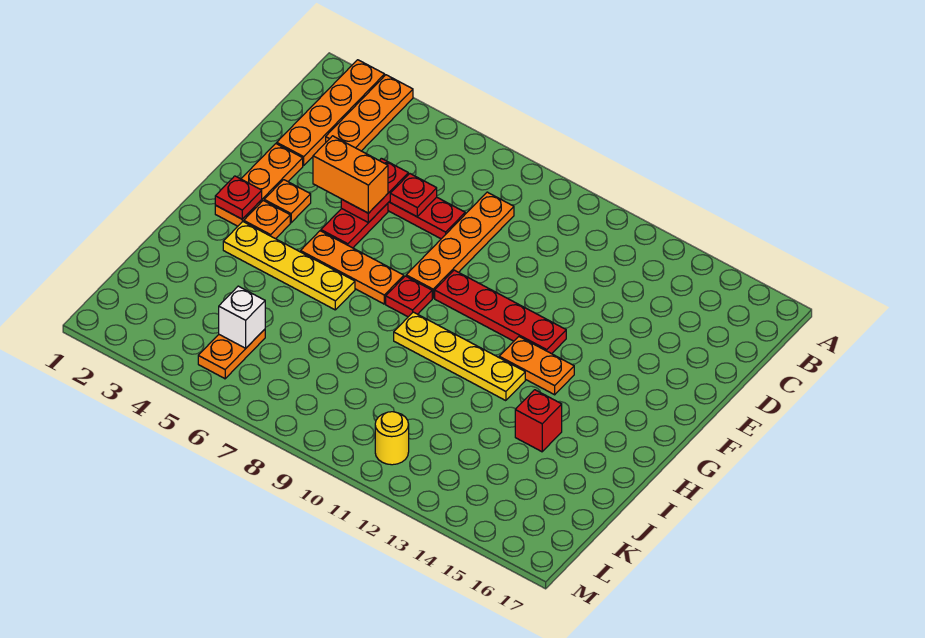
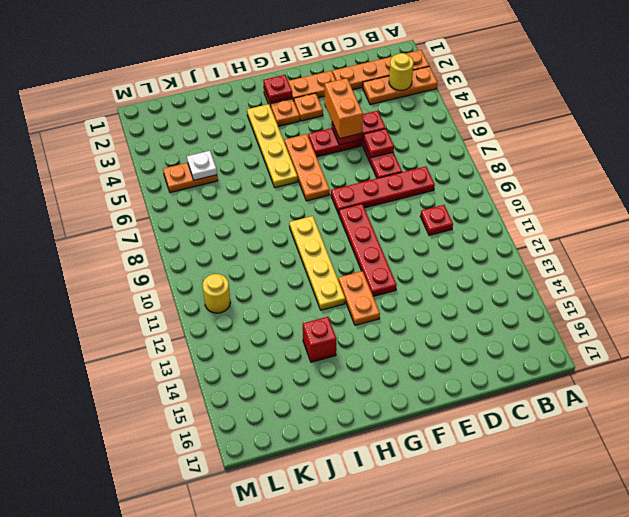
none -> yellow round brick B3 level 2
orange plate C8:F8 level 1 -> red plate C8:F8 level 1
red plate G8 level 1 -> red plate C10 level 1
white brick K5 level 2 -> white plate K5 level 2

